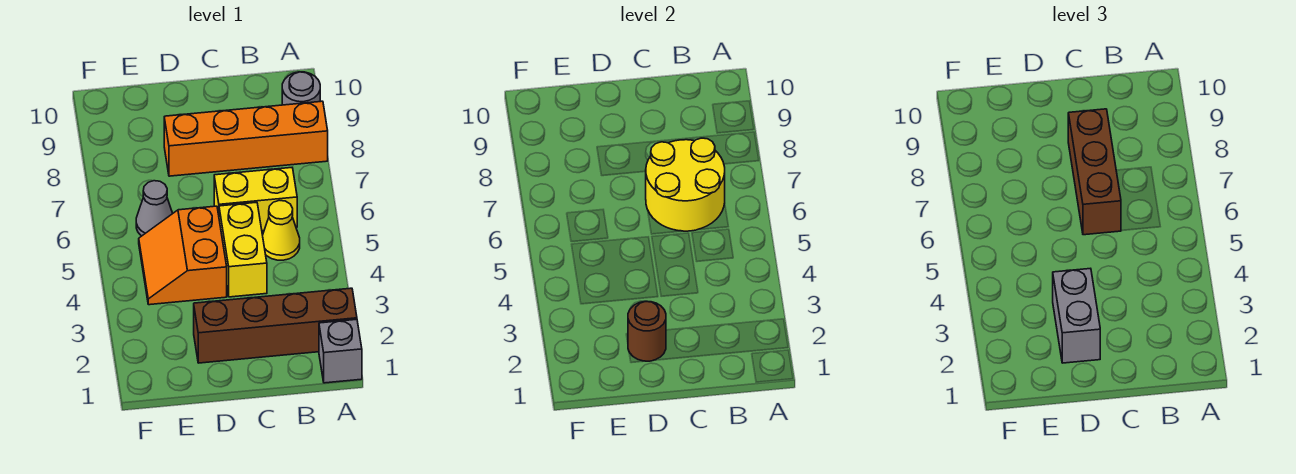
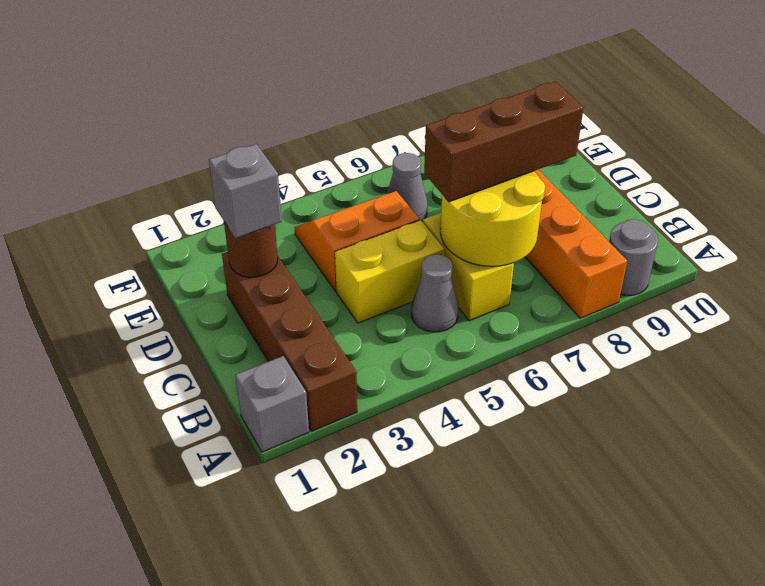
yellow cone B5 level 1 -> grey cone B5 level 1
grey brick D2:D3 level 3 -> grey brick D2 level 3

